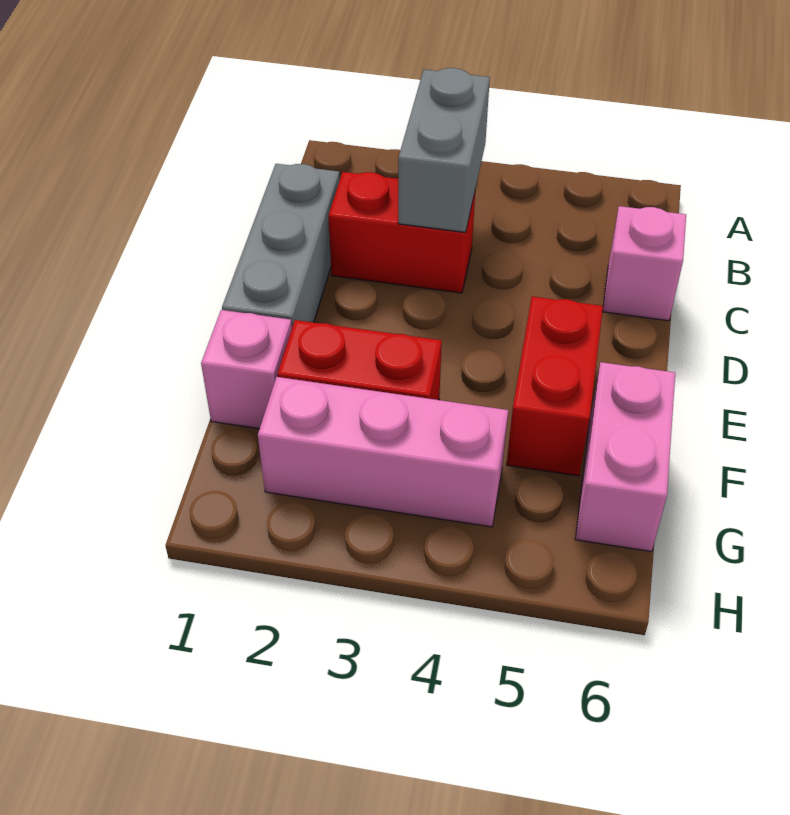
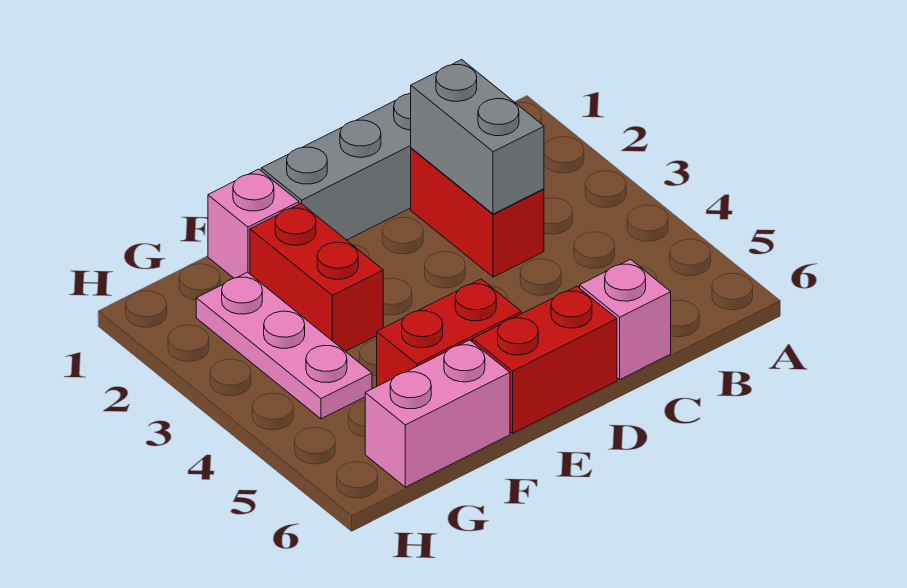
grey brick B3:C3 level 2 -> grey brick C2:C3 level 2
none -> red brick D6:E6 level 1
pink brick G2:G4 level 1 -> pink plate G2:G4 level 1

